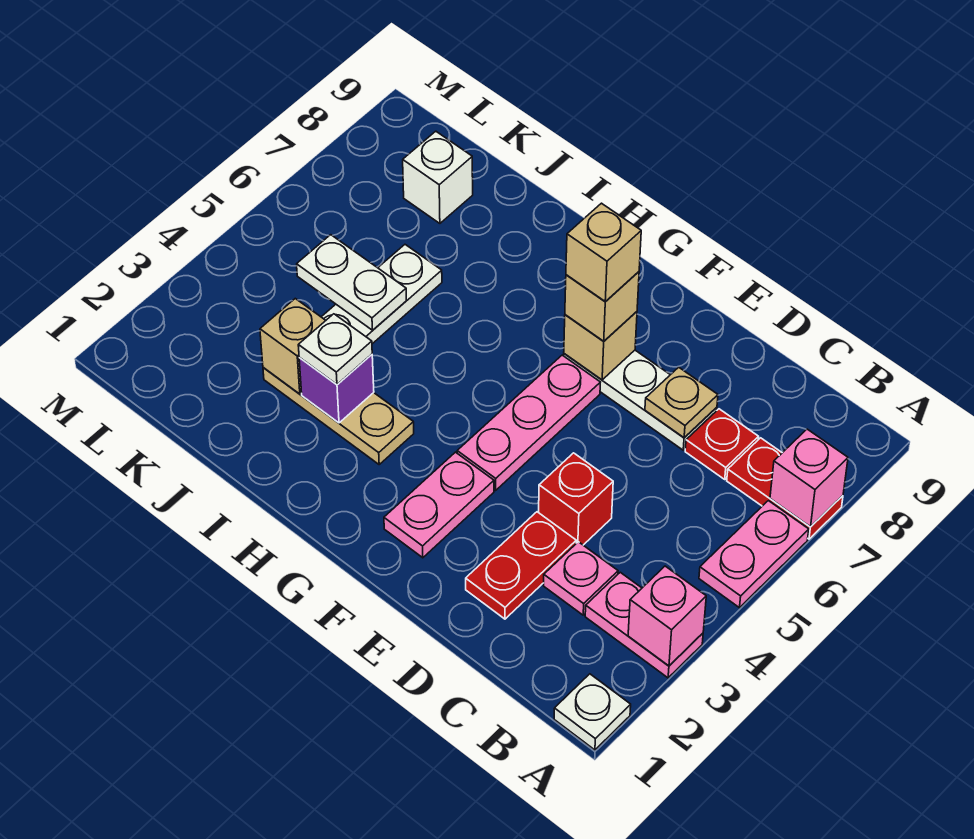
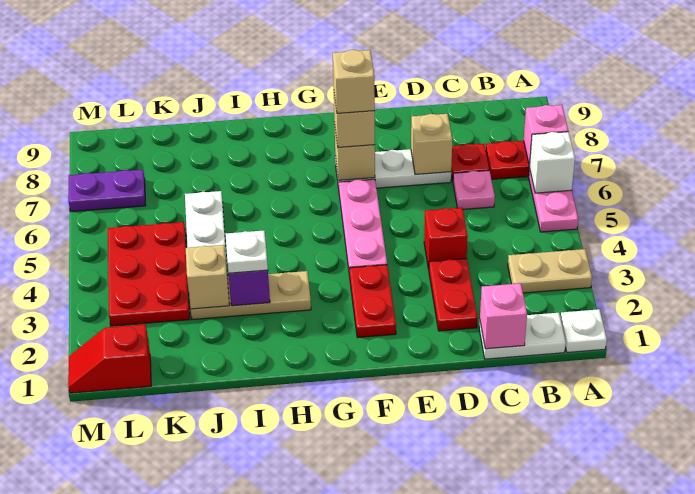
pink plate A3:B3 level 1 -> tan plate A3:B3 level 1
pink brick A3 level 2 -> pink brick C1 level 2
pink plate C3 level 1 -> pink plate C6 level 1
tan plate D7 level 2 -> tan brick D7 level 2
pink plate F2:F3 level 1 -> red plate F2:F3 level 1
white plate J5:K5 level 2 -> white plate B1:C1 level 1
none -> red plate K3:L5 level 1
white brick K8 level 1 -> white brick A6 level 2
none -> red slope L1:M1 level 1 top L
none -> purple plate L7:M7 level 1

